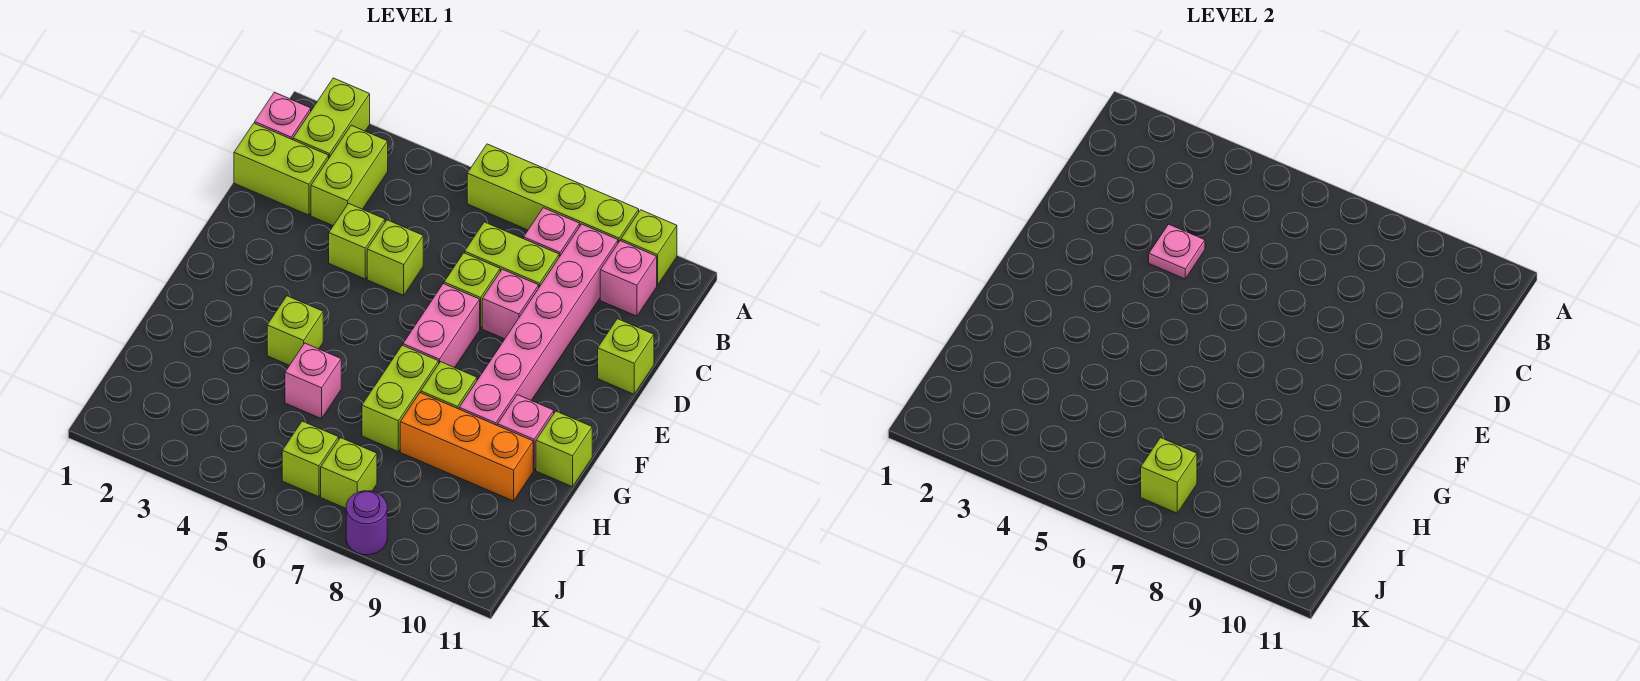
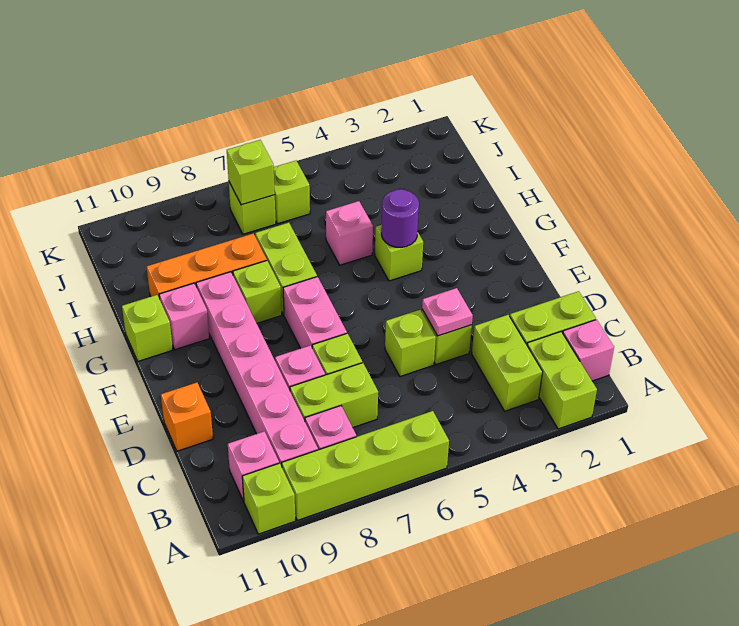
lime brick D11 level 1 -> orange brick D11 level 1
purple round brick K8 level 1 -> purple round brick G4 level 2

